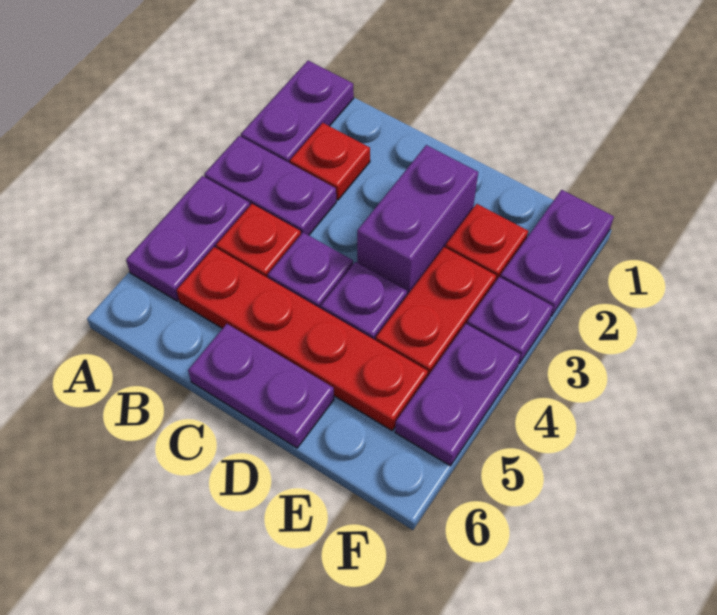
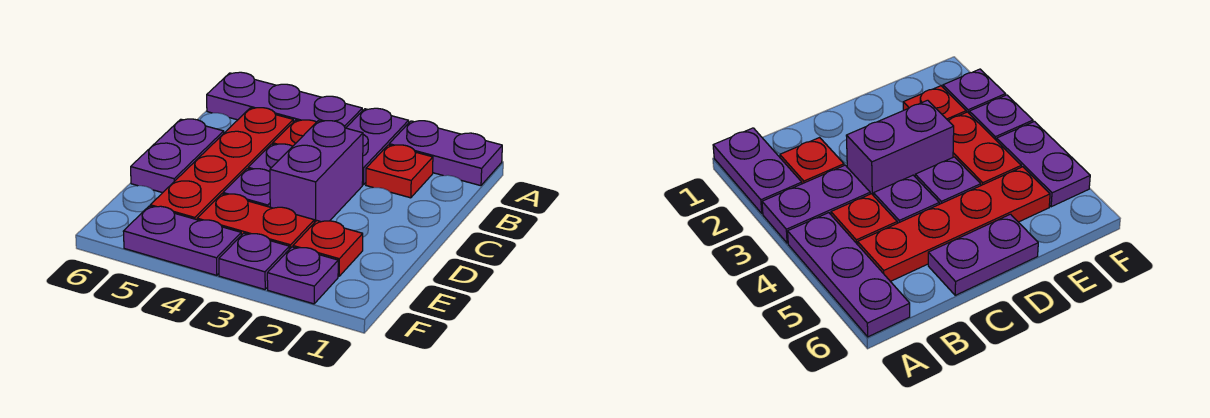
purple plate A4:A5 level 1 -> purple plate A4:A6 level 1
purple brick D2:D3 level 1 -> purple brick C3:D3 level 1
purple plate F1:F2 level 1 -> purple plate F2 level 1

